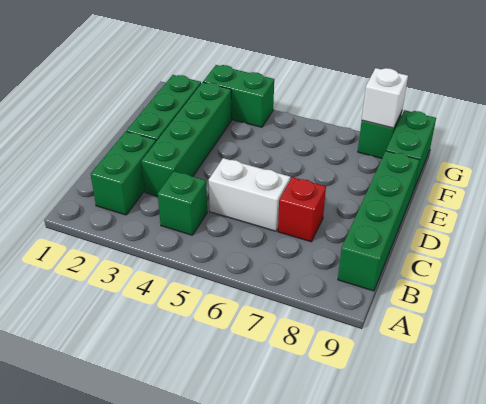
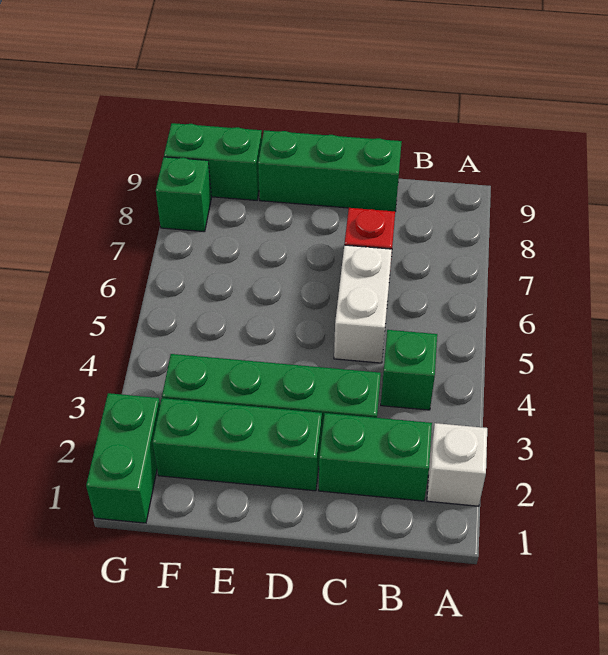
green brick B9:E9 level 1 -> green brick C9:E9 level 1
green brick G3:G4 level 1 -> green brick G1:G2 level 1
white brick G8 level 2 -> white brick A2 level 1

